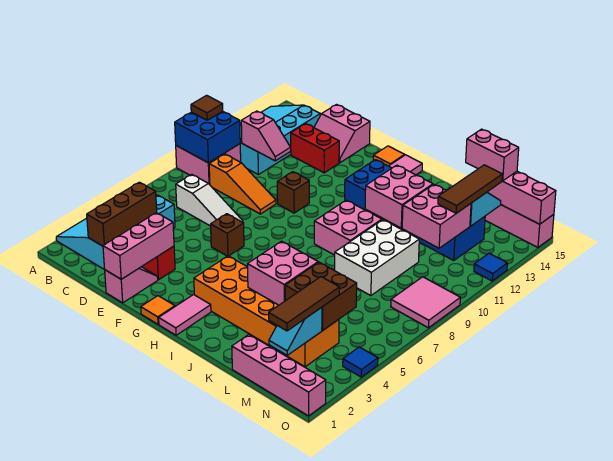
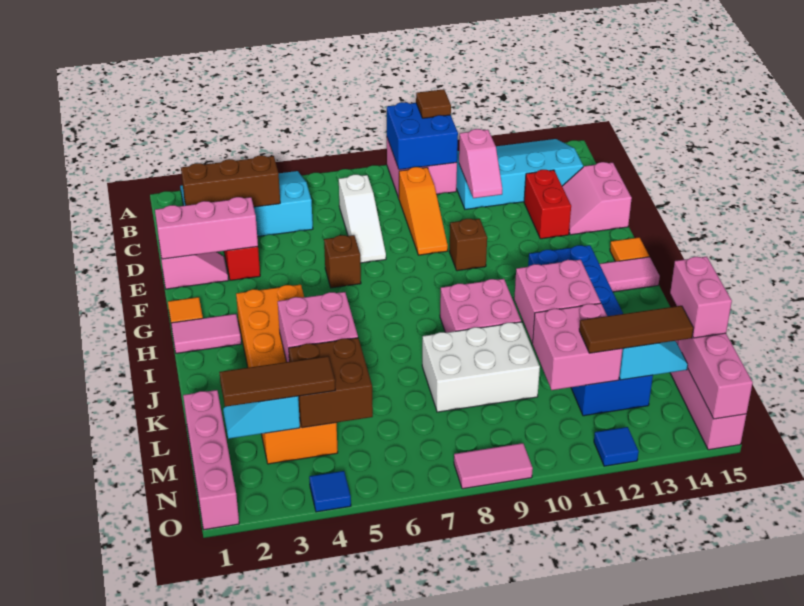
pink tile N8:O9 level 1 -> pink tile O8:O9 level 1

